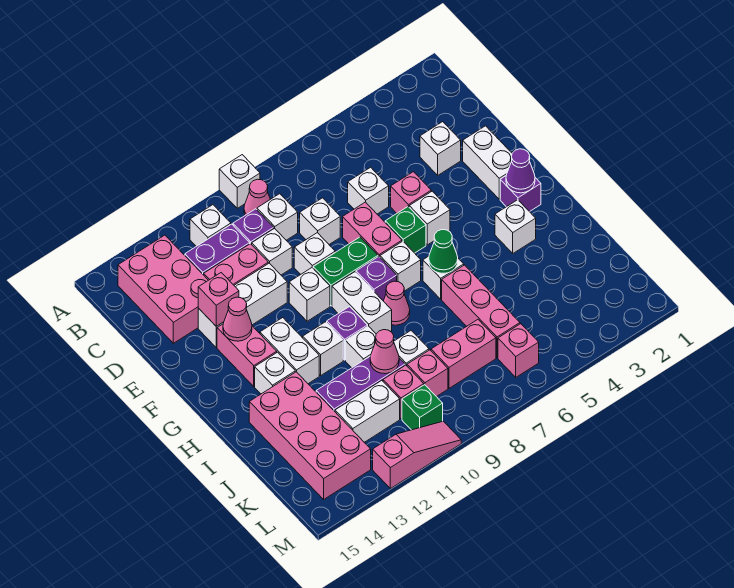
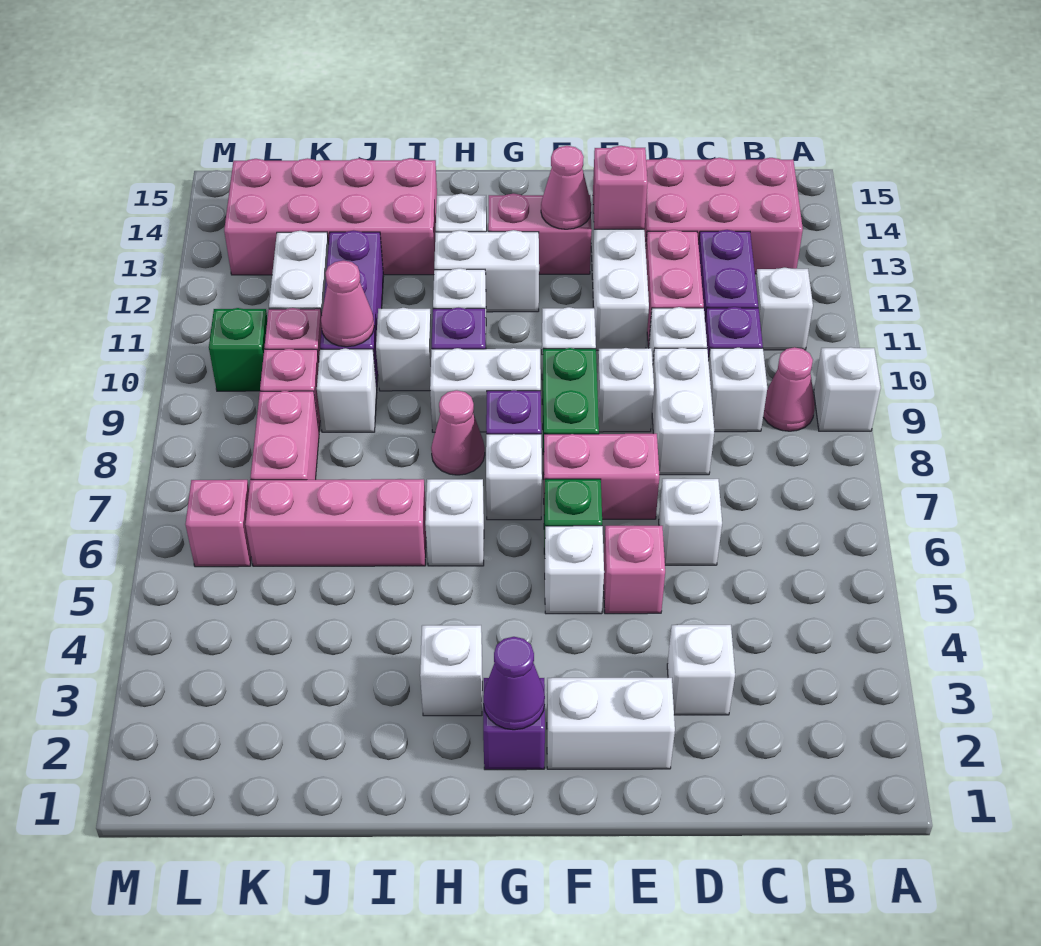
white brick D8 level 1 -> white brick D8:D9 level 1
green cone H6 level 2 -> none
pink slope M10:M12 level 1 top 12 -> none

